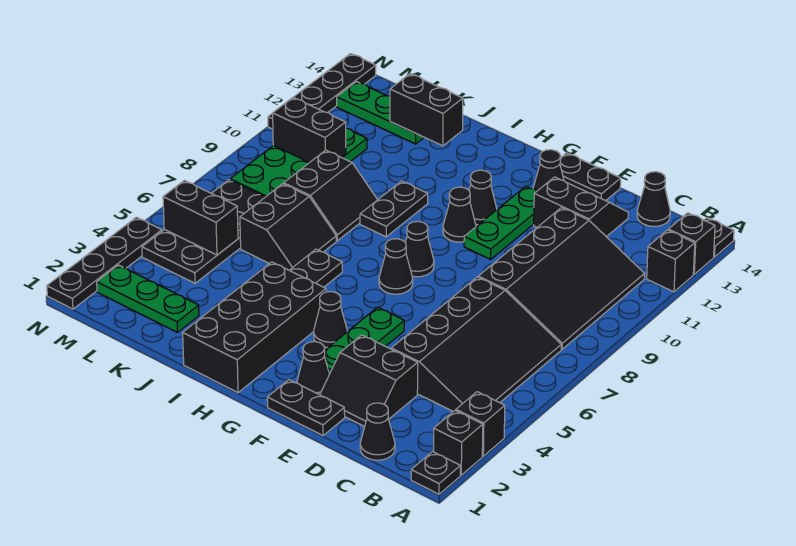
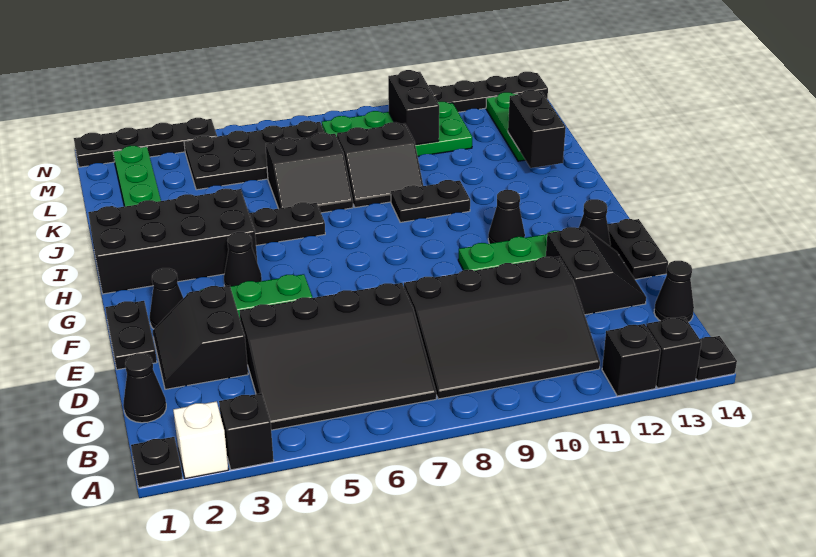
black brick A2 level 1 -> white brick A2 level 1
black cone G7 level 1 -> none
black cone G8 level 1 -> none
black cone G10 level 1 -> none
black brick L5:M5 level 2 -> none

